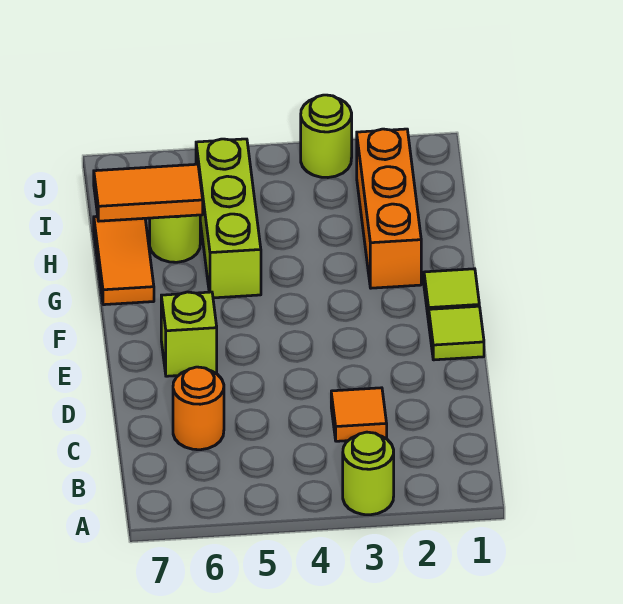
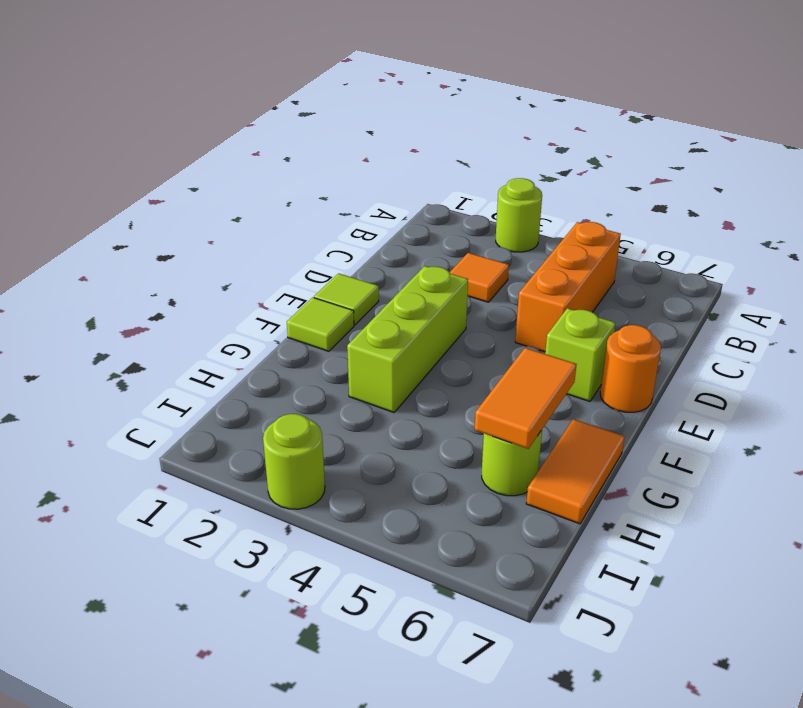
orange round brick C6 level 1 -> orange round brick E7 level 1
orange brick G2:I2 level 1 -> orange brick B5:D5 level 1
lime brick G5:I5 level 1 -> lime brick E3:G3 level 1
orange tile H6:H7 level 2 -> orange tile G6:H6 level 2

